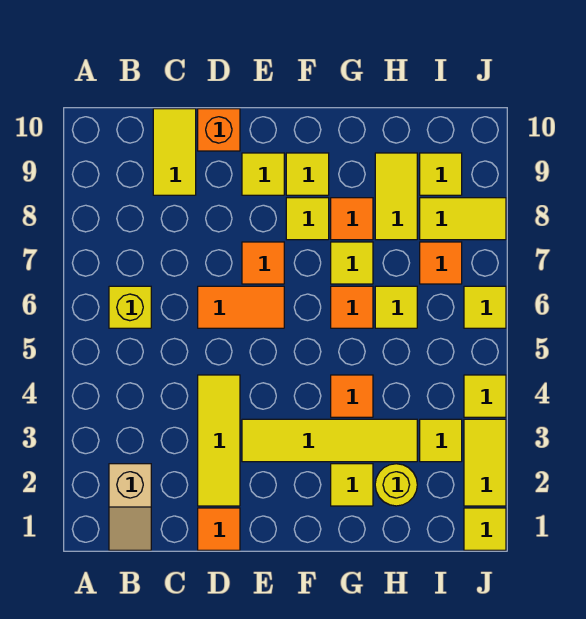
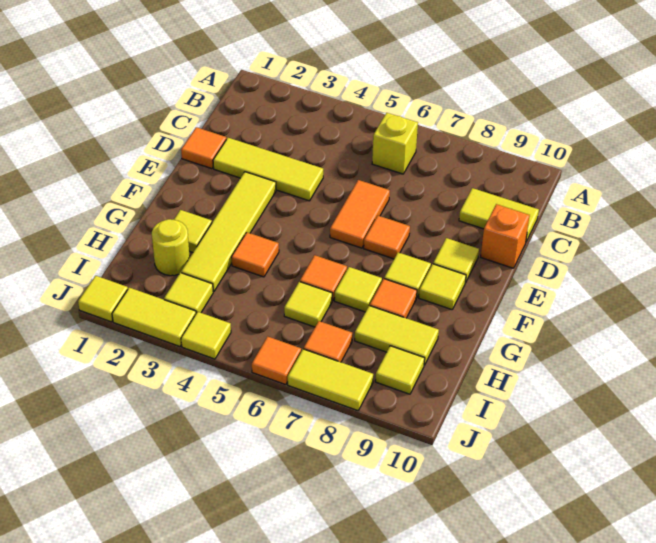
tan slope B1:B2 level 1 top 2 -> none
yellow tile I8:J8 level 1 -> yellow tile J7:J8 level 1
yellow tile J6 level 1 -> orange tile J6 level 1

